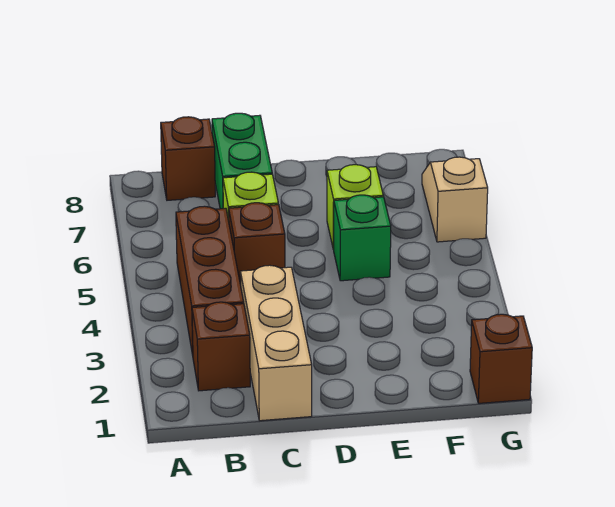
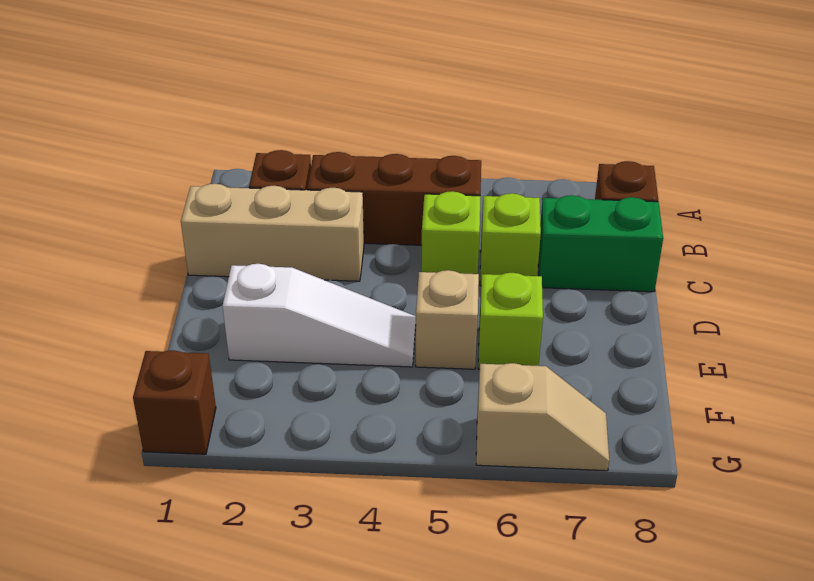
brown brick C5 level 1 -> lime brick C5 level 1
none -> white slope E2:E4 level 1 top 2
green brick E5 level 1 -> tan brick E5 level 1

